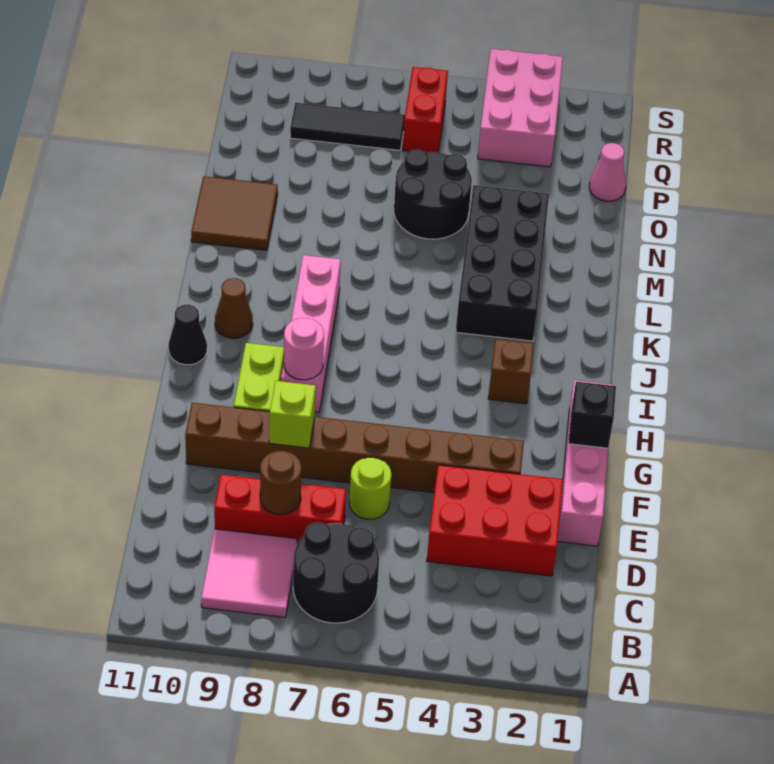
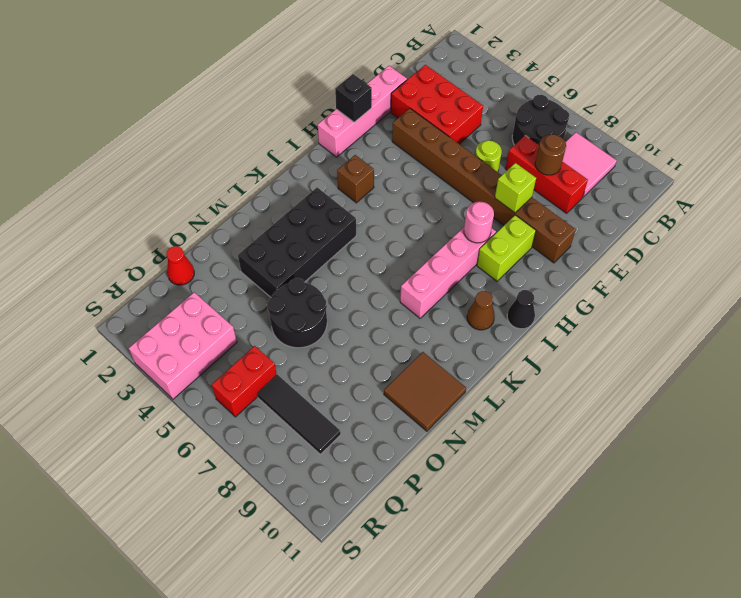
pink cone P1 level 1 -> red cone P1 level 1

